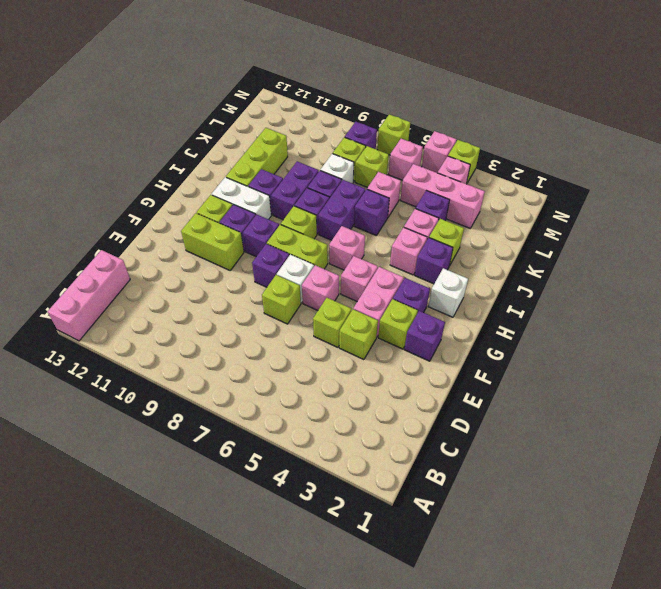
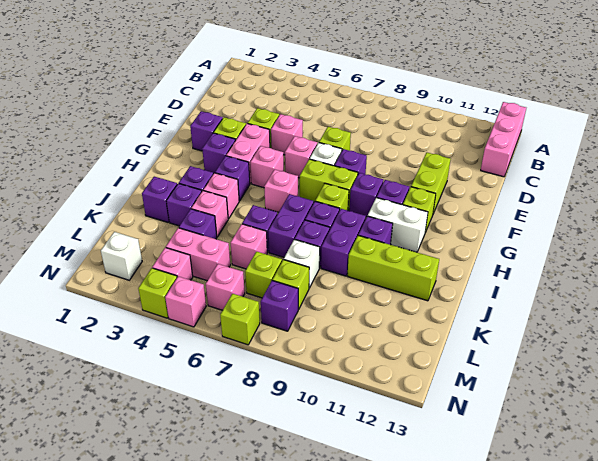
lime brick E5 level 1 -> pink brick E5 level 1
lime brick F10:F11 level 1 -> lime brick E11:F11 level 1
white brick H2 level 1 -> white brick M2 level 1
none -> purple brick H4 level 1
lime brick I11:K11 level 1 -> lime brick J10:J12 level 1
none -> purple brick J2 level 1
lime brick J3 level 1 -> purple brick J3 level 1
pink brick L3:L5 level 1 -> pink brick L4:L5 level 1

